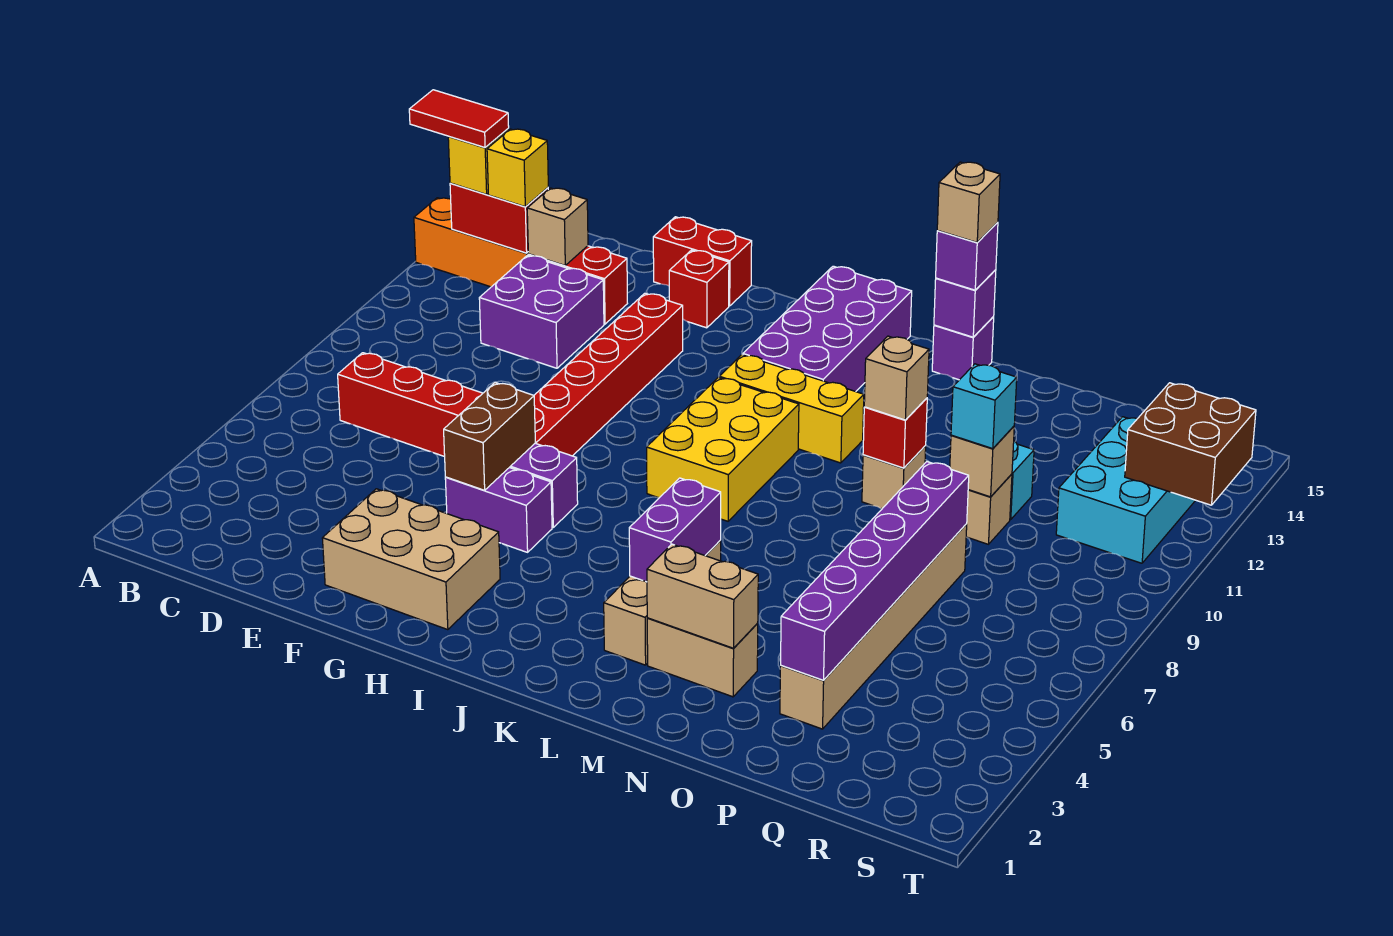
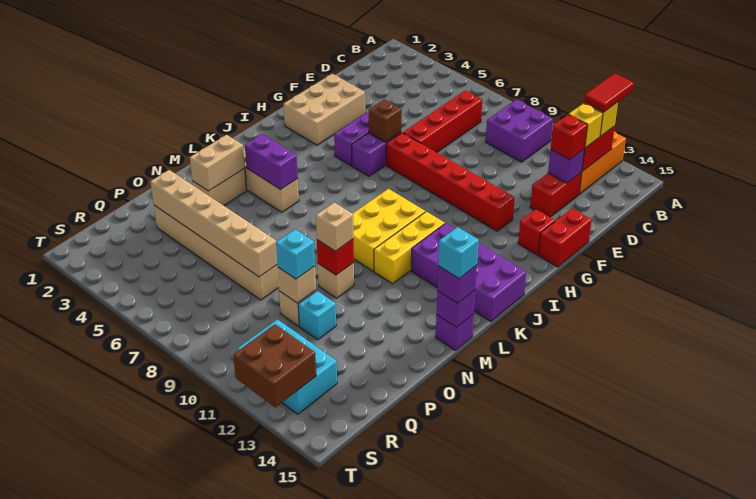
purple brick D11:E12 level 1 -> purple brick B9:C10 level 1
tan brick D13 level 2 -> purple brick D13 level 2
none -> red brick D13 level 3
brown brick G5:G6 level 2 -> brown brick G6 level 2
yellow brick J8:K10 level 1 -> yellow brick J9:L10 level 1
tan brick M15 level 4 -> cyan brick M15 level 4
purple brick P3:P8 level 2 -> tan brick P3:P8 level 2

